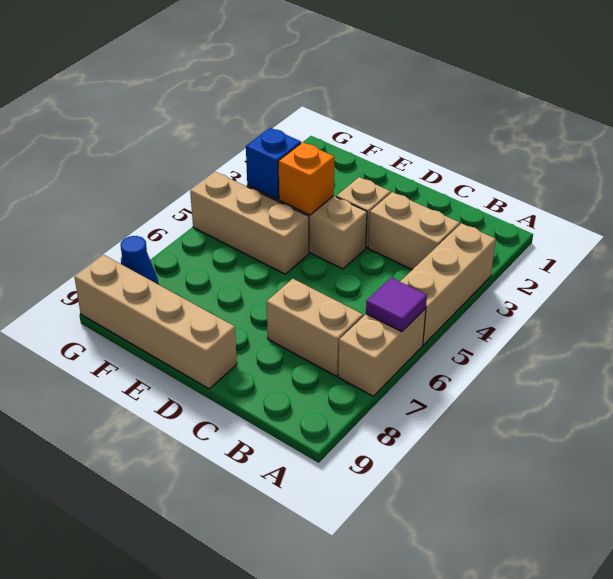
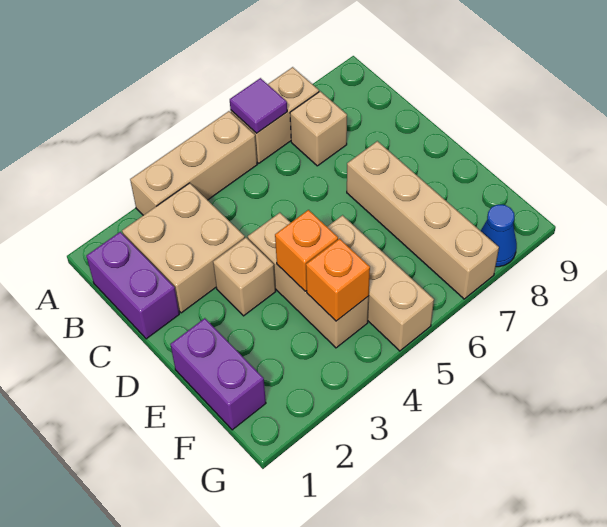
none -> purple brick B1:C1 level 1
tan brick B3:C3 level 1 -> tan brick B2:C3 level 1
tan brick B7:C7 level 1 -> tan brick B7 level 1
tan brick D9:G9 level 1 -> tan brick D7:G7 level 1
none -> purple brick E1:F1 level 1
blue brick F4 level 2 -> orange brick F4 level 2

